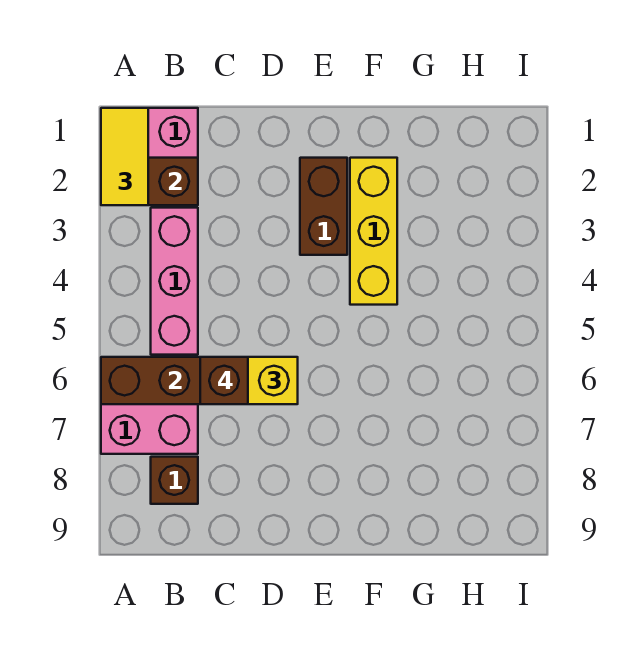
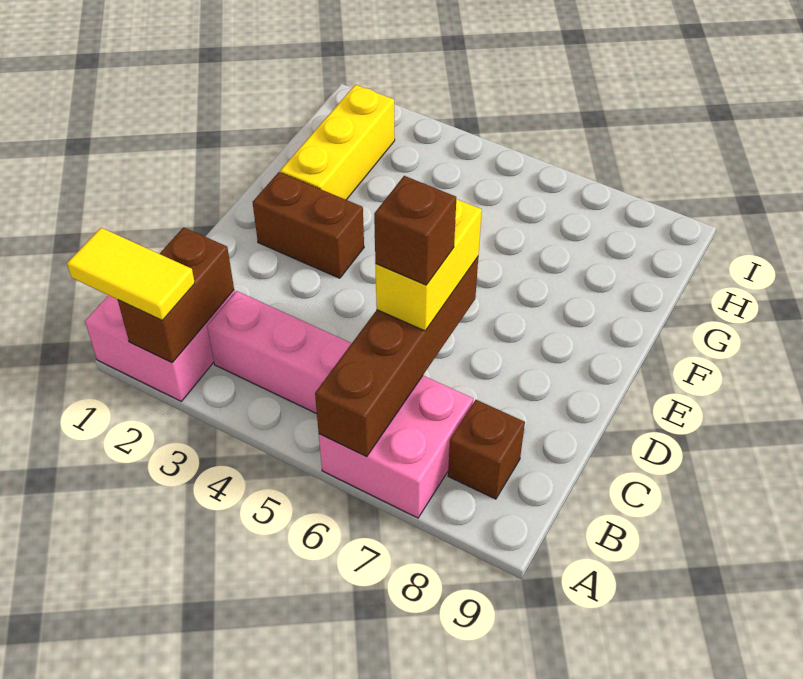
yellow brick F2:F4 level 1 -> yellow brick F2:H2 level 1

